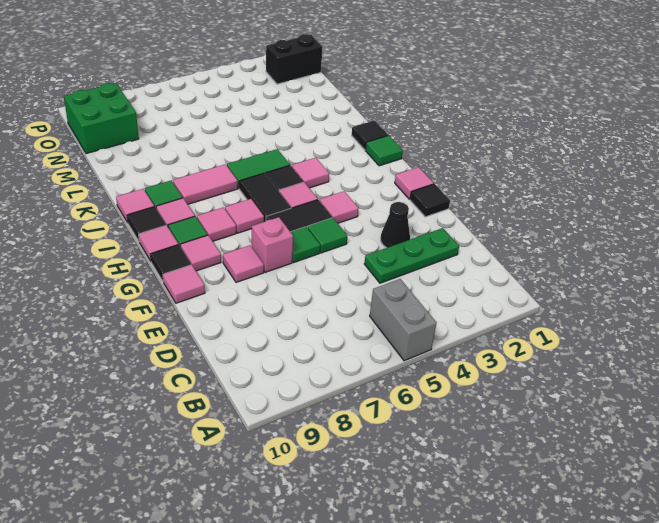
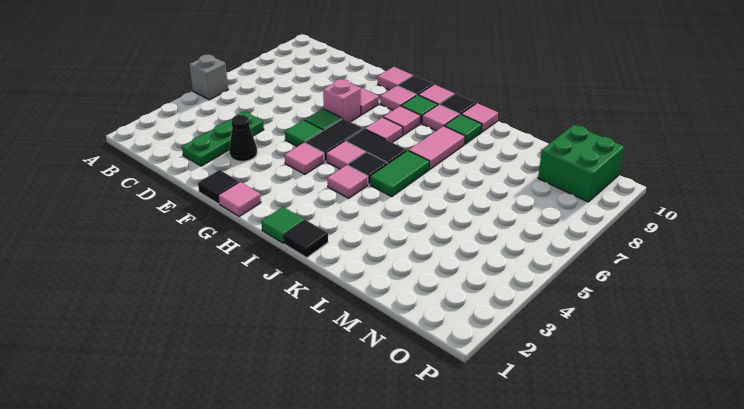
grey brick A5:B5 level 1 -> grey brick A5 level 1
black brick O1:O2 level 1 -> none

